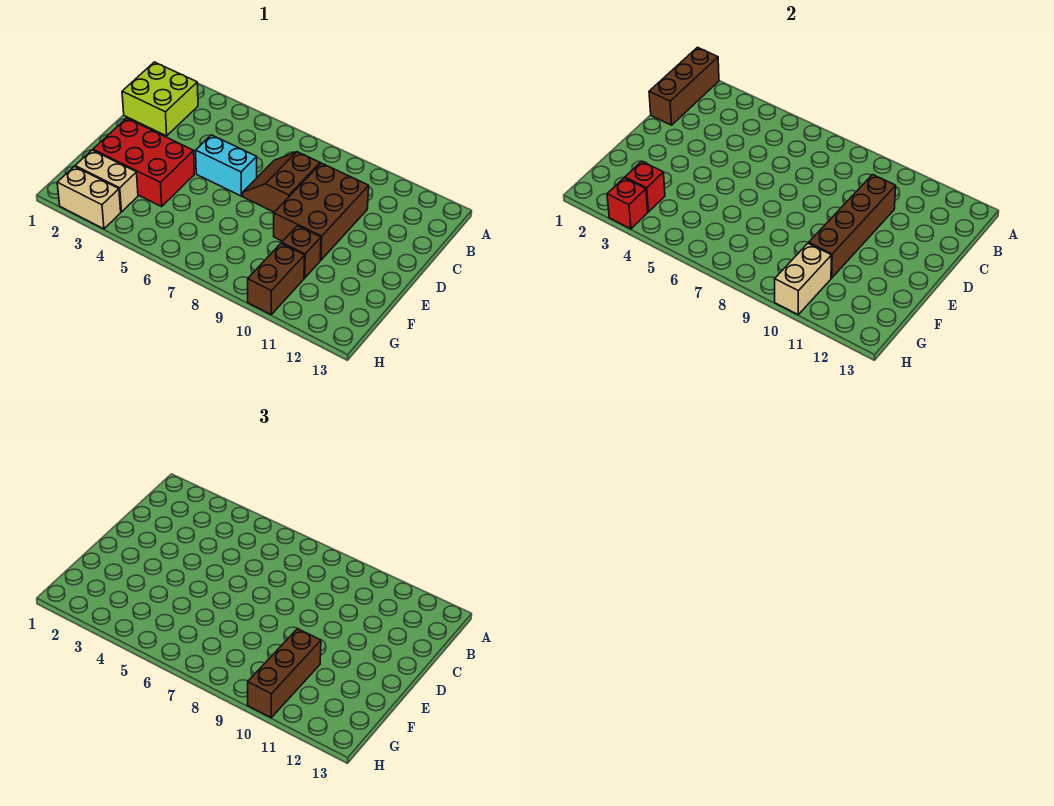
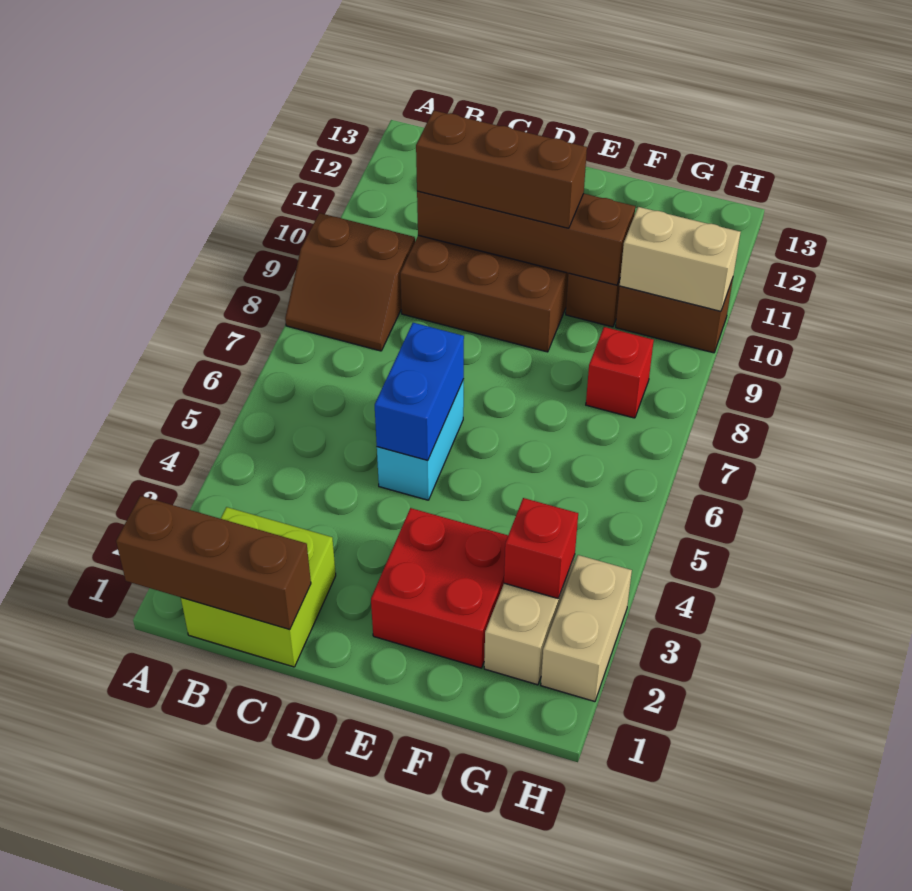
brown slope C7:D8 level 1 top 8 -> brown slope A8:B9 level 1 top 9
none -> blue brick D5:D6 level 2
red brick E2:F4 level 1 -> red brick E2:F3 level 1
brown brick F10:H10 level 3 -> brown brick C10:E10 level 3
red brick H3 level 2 -> red brick G8 level 1

